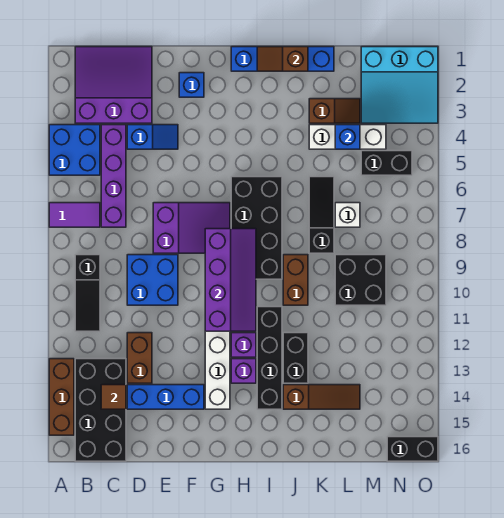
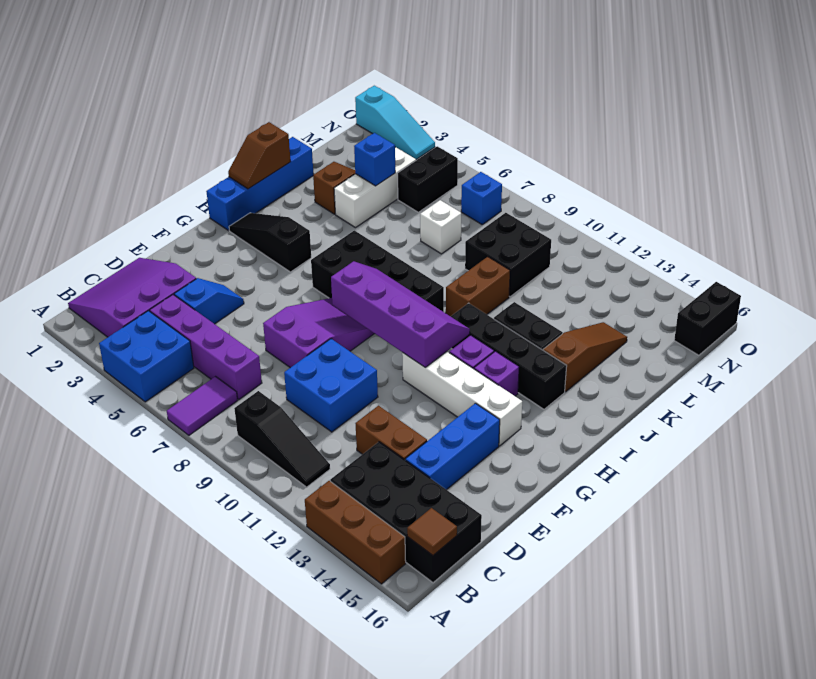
brown tile C14 level 2 -> brown tile B16 level 2
blue brick F2 level 1 -> blue brick N7 level 1
brown brick J9:J10 level 1 -> brown brick J10:K10 level 1
black slope K6:K8 level 1 top 8 -> black slope H2:H4 level 1 top 4
cyan slope M1:O3 level 1 top 1 -> cyan slope O1:O3 level 1 top 1

